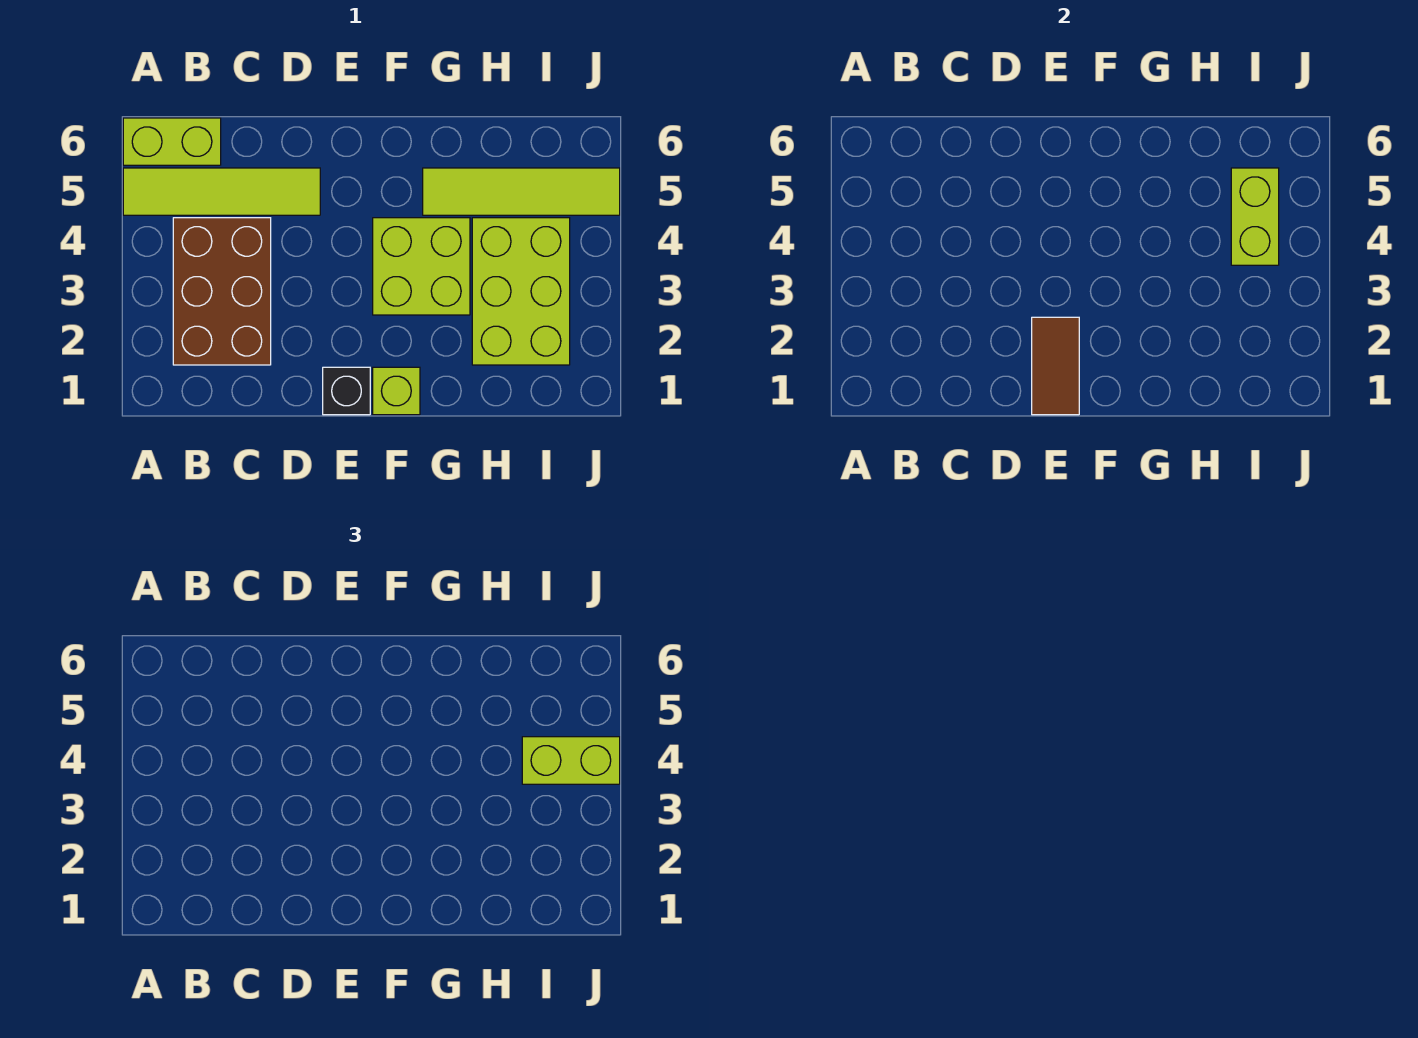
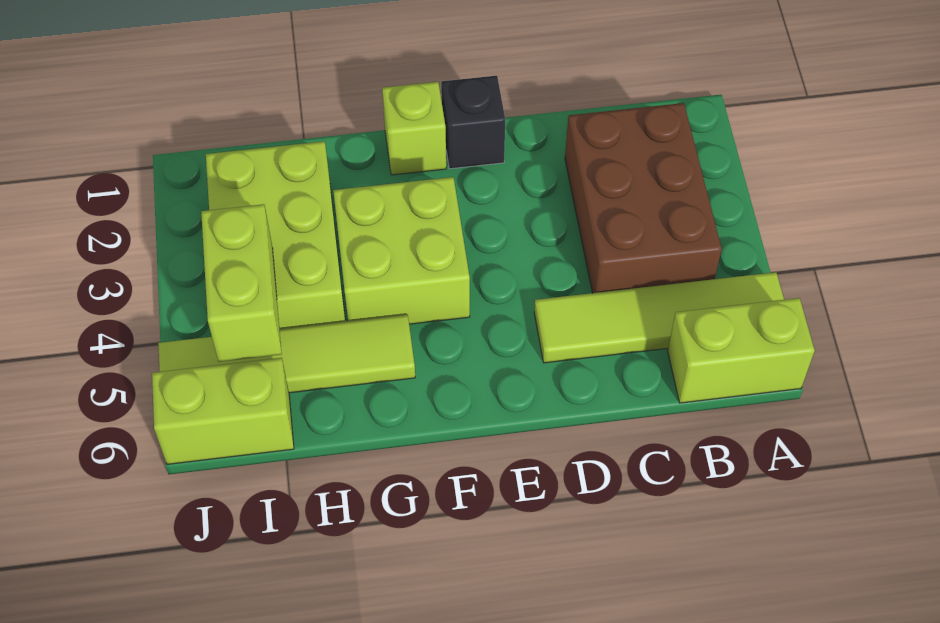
brown tile E1:E2 level 2 -> none
lime brick I4:J4 level 3 -> lime brick I6:J6 level 1

